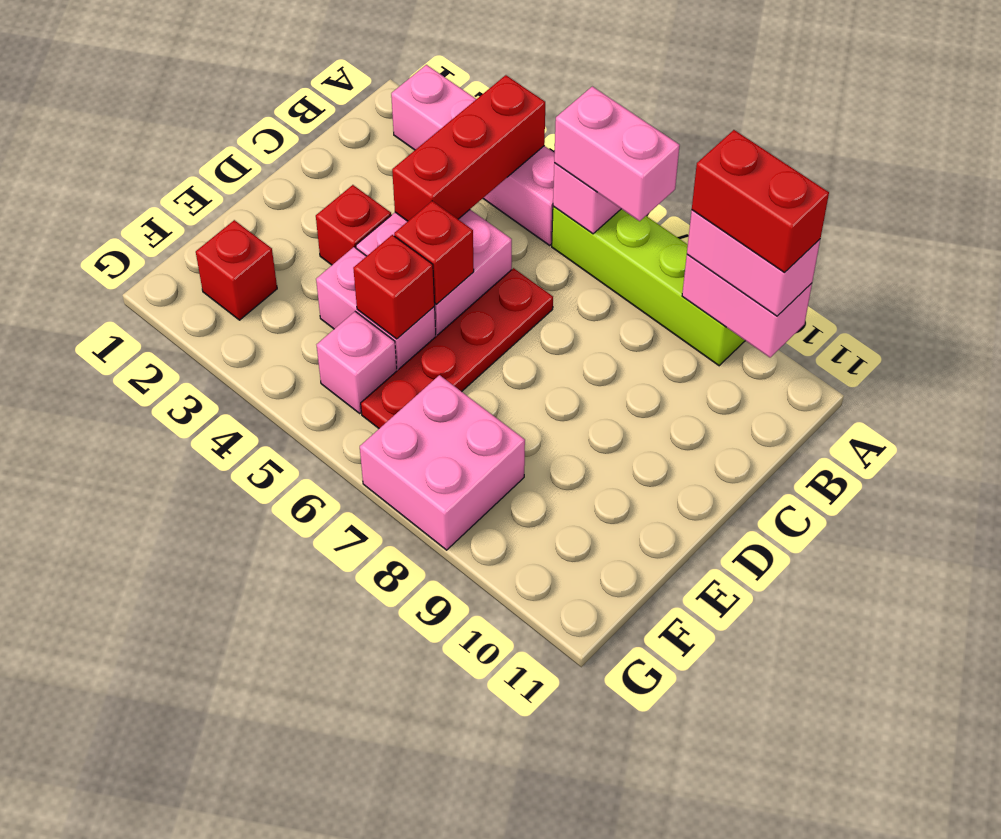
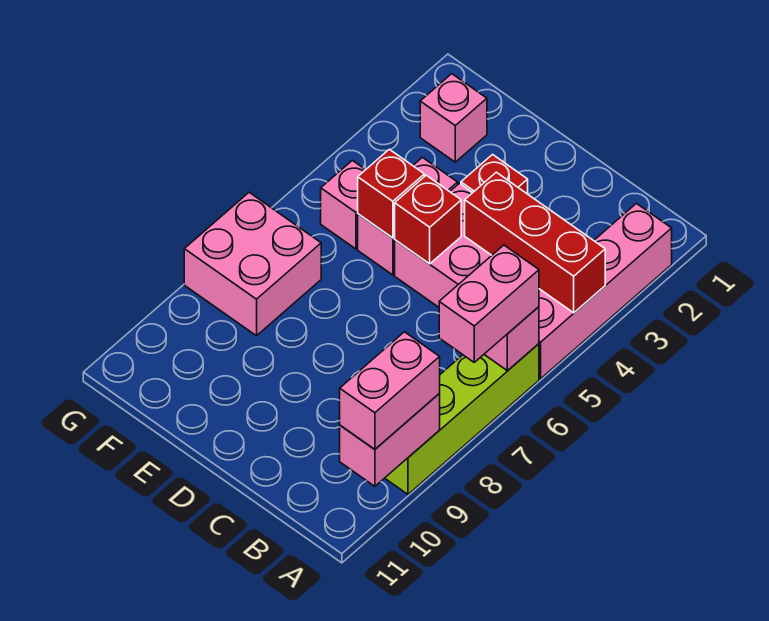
red brick A9:A10 level 4 -> none
red plate C6:F6 level 1 -> none
red brick F2 level 1 -> pink brick F2 level 1

